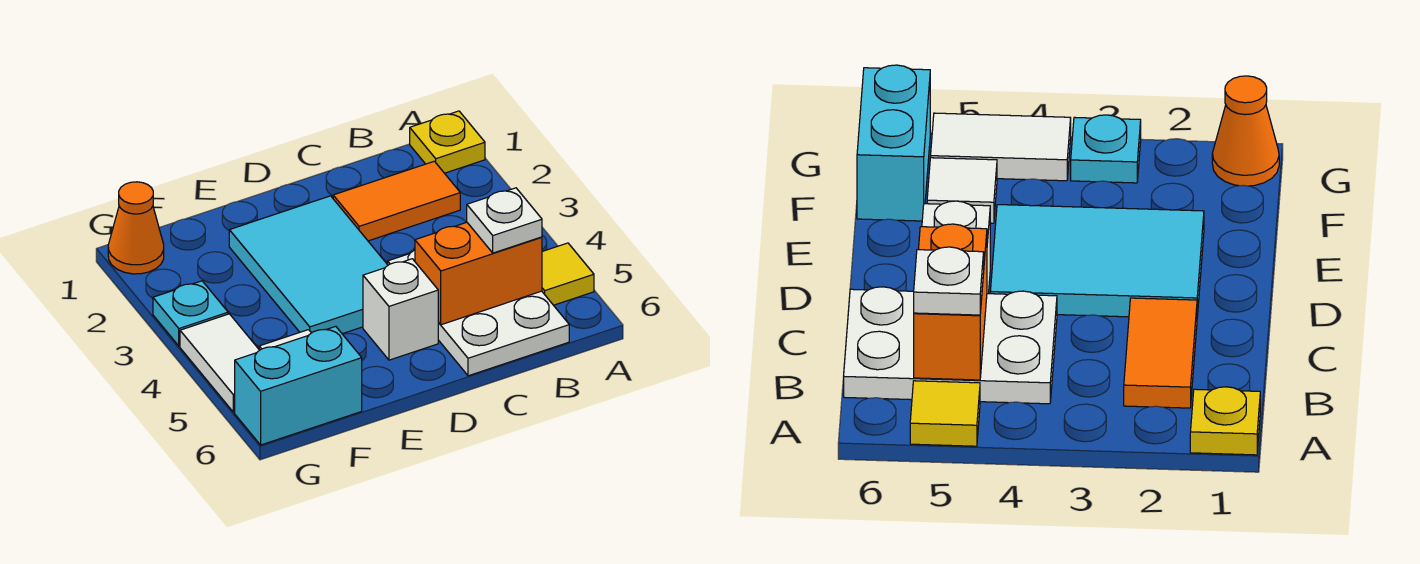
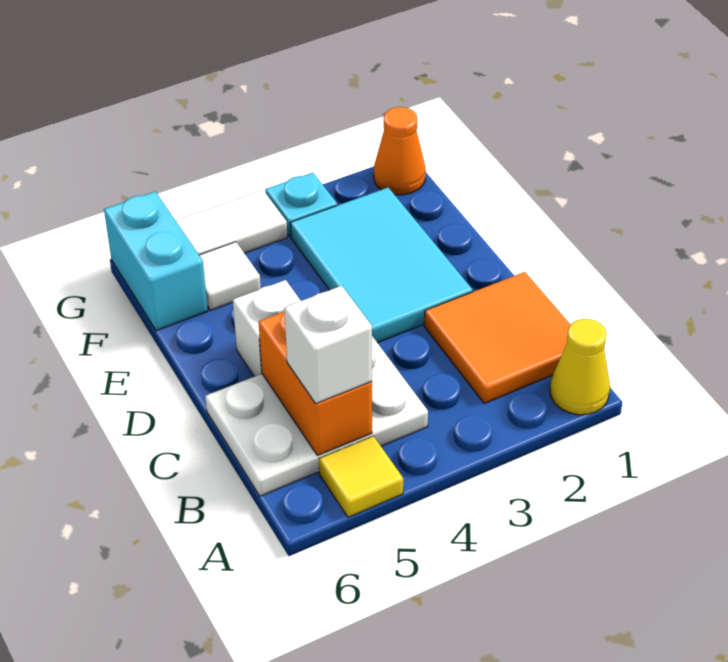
yellow plate A1 level 1 -> yellow cone A1 level 1
orange tile B2:C2 level 1 -> orange tile B1:C2 level 1
white plate B5 level 3 -> white brick B5 level 3
cyan tile D2:E4 level 1 -> cyan tile D2:F3 level 1

